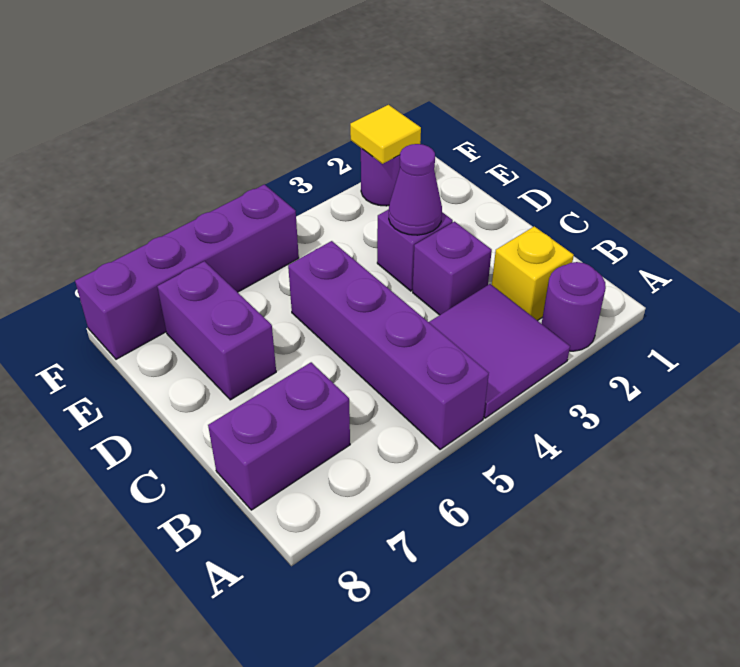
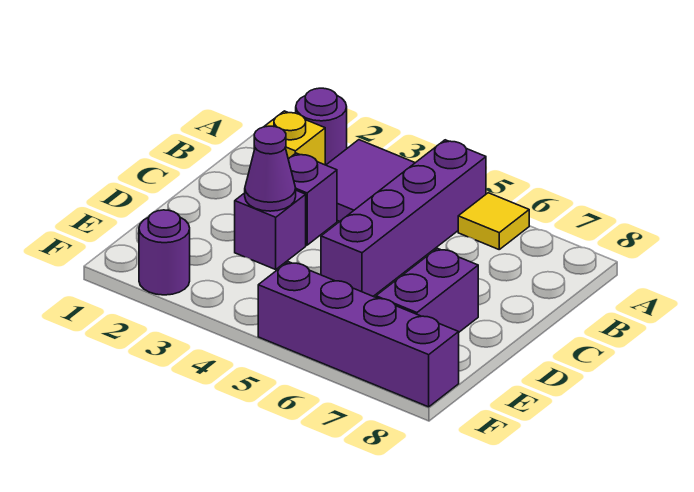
purple brick B7:B8 level 1 -> none
yellow tile F2 level 2 -> yellow tile A6 level 1

